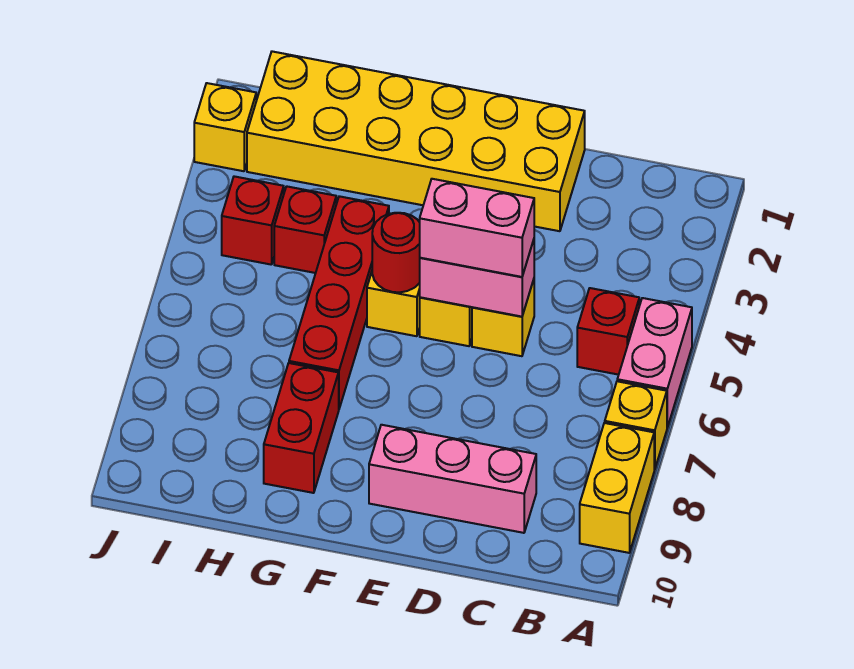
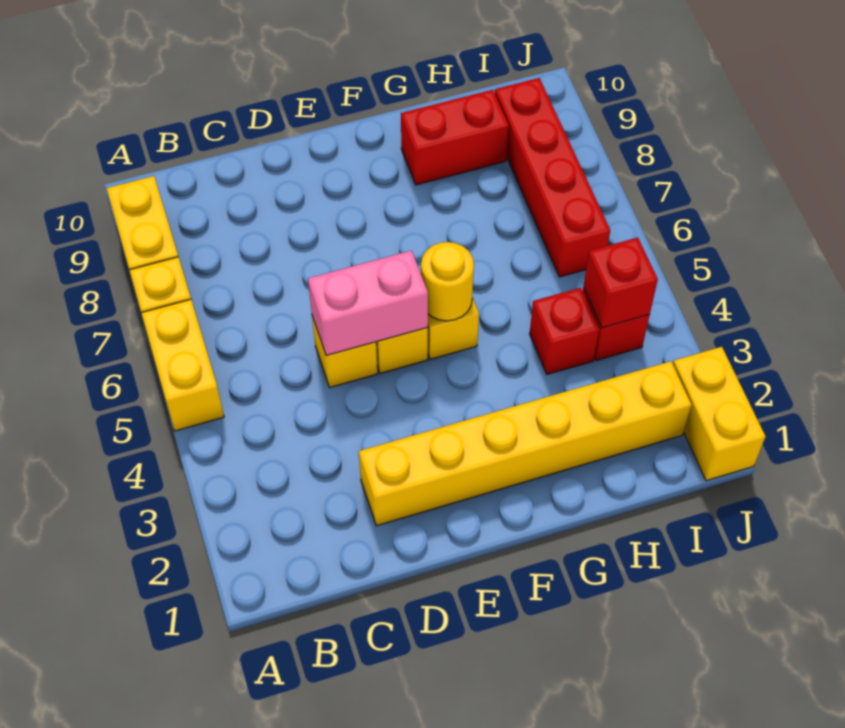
pink brick A5:A6 level 1 -> yellow brick A5:A6 level 1
red brick B5 level 1 -> red brick I4 level 2
pink brick C9:E9 level 1 -> none
yellow brick D1:I2 level 1 -> yellow brick D2:I2 level 1
pink brick D5:E5 level 3 -> none
red round brick F5 level 2 -> yellow round brick F5 level 2
red brick G4:G7 level 1 -> red brick I6:I9 level 1
red brick G8:G9 level 1 -> red brick G9:H9 level 1
yellow brick J2 level 1 -> yellow brick J1:J2 level 1

